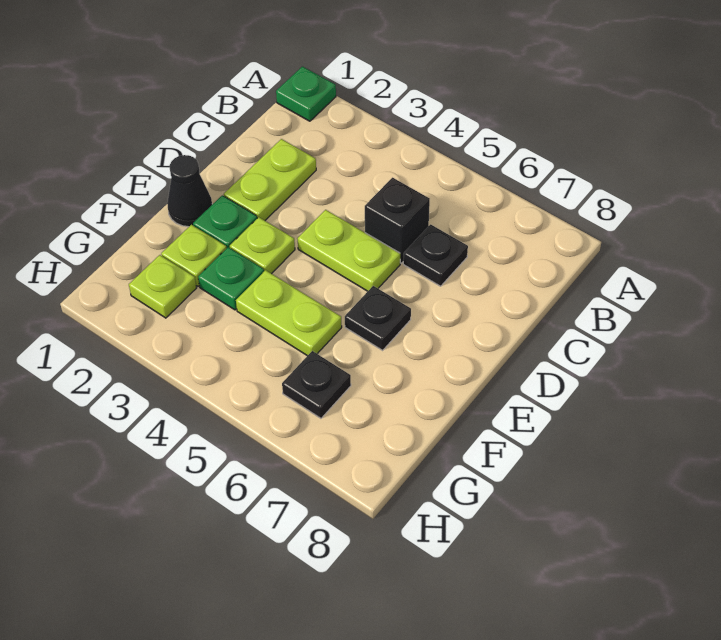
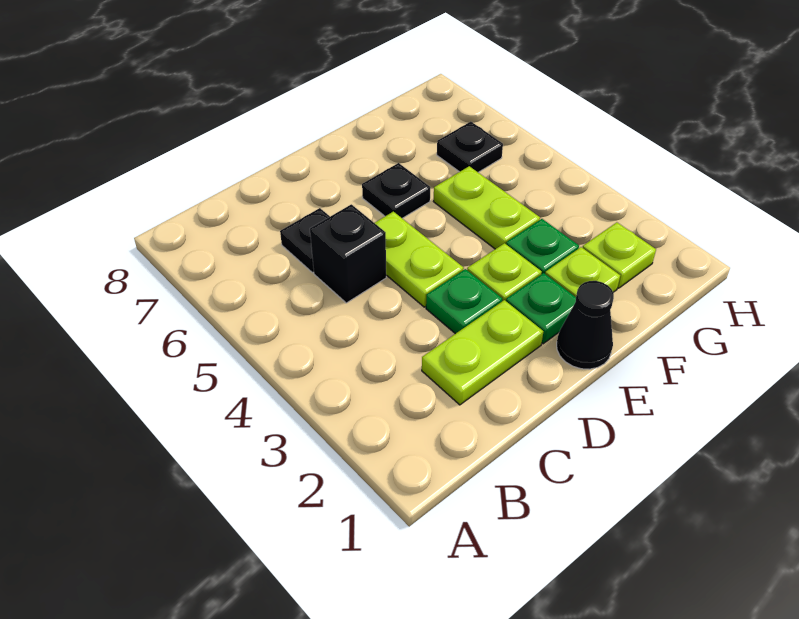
green plate A1 level 1 -> green plate D3 level 1

